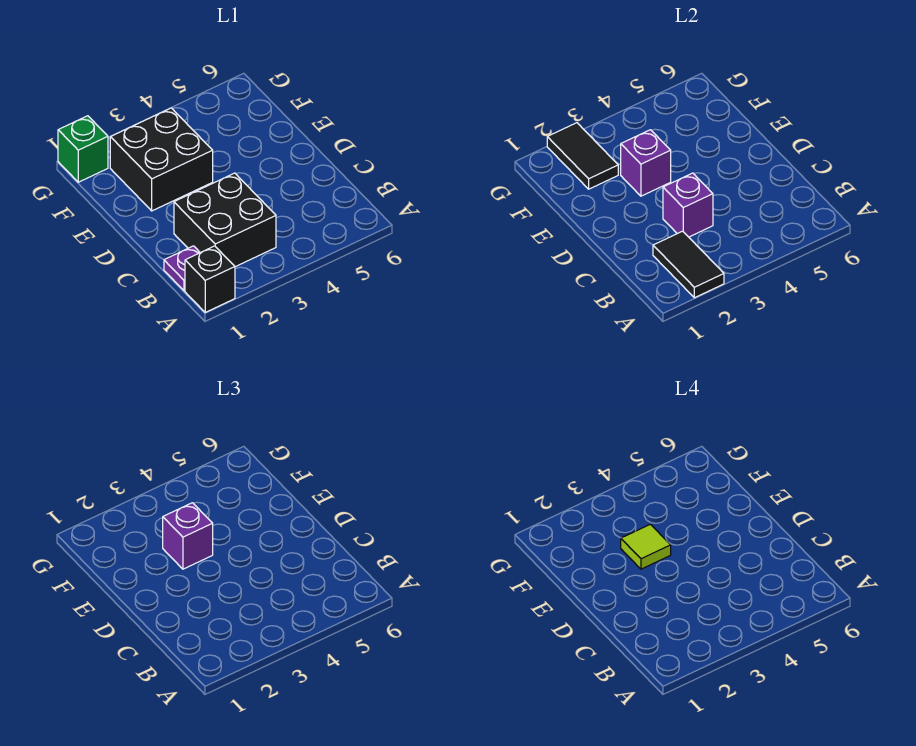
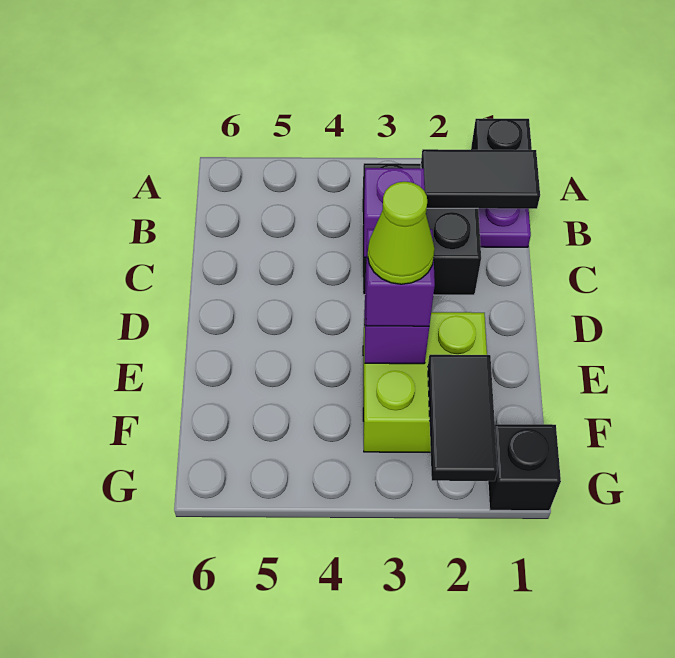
black tile A2:B2 level 2 -> black tile B1:B2 level 2
black brick E2:F3 level 1 -> lime brick E2:F3 level 1
lime tile E3 level 4 -> lime cone E3 level 4
green brick G1 level 1 -> black brick G1 level 1

